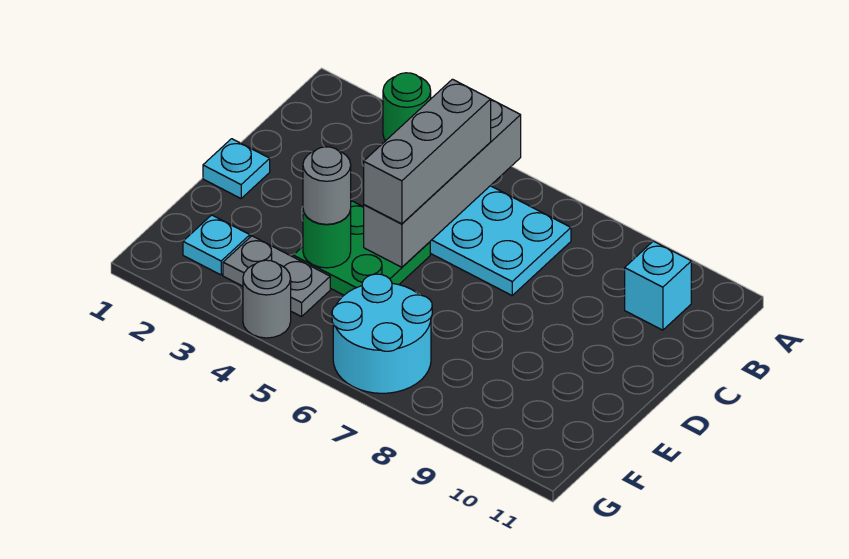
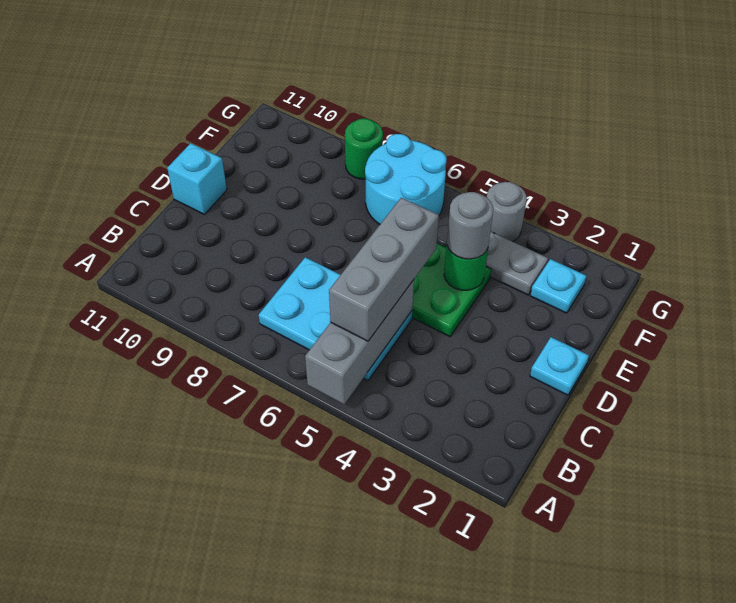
green round brick A3 level 1 -> green round brick G8 level 1
grey brick A5:D5 level 2 -> grey brick A5:C5 level 2
cyan brick B10 level 1 -> cyan brick D11 level 1

